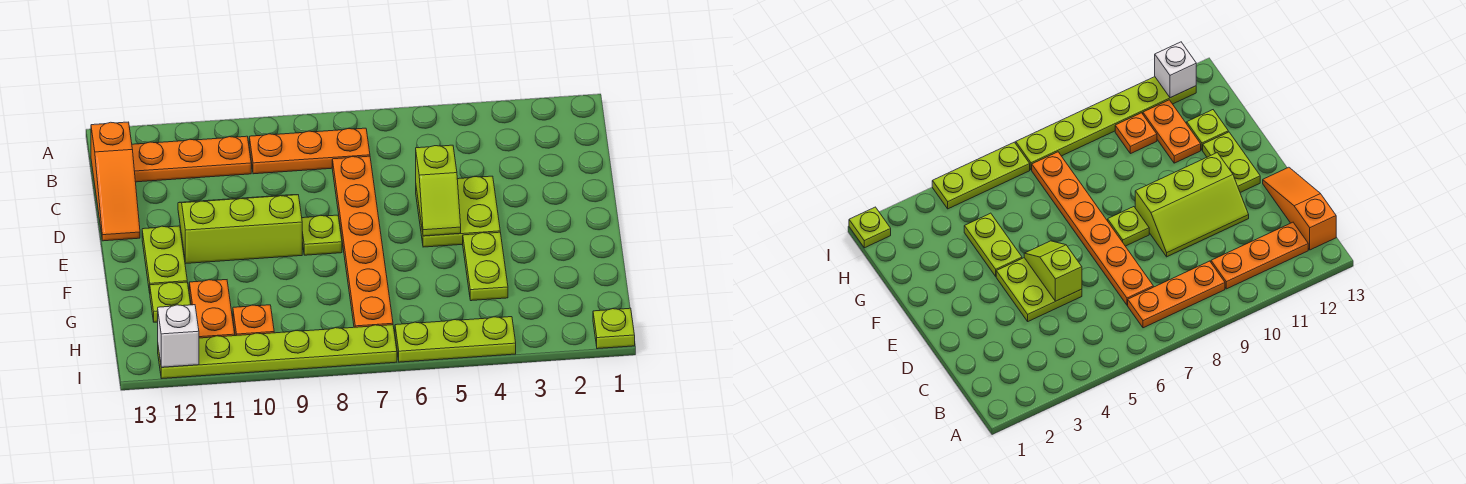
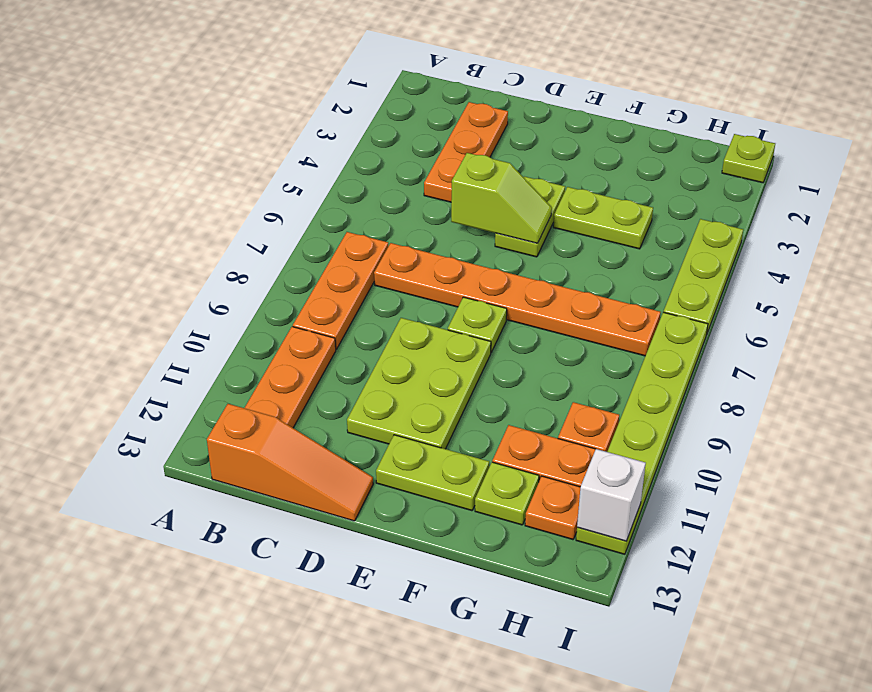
none -> orange plate C2:C4 level 1
lime plate D4:E5 level 1 -> lime plate E4:E5 level 1
lime slope D9:E11 level 1 top E -> lime plate D9:E11 level 1
none -> orange plate H12 level 1

